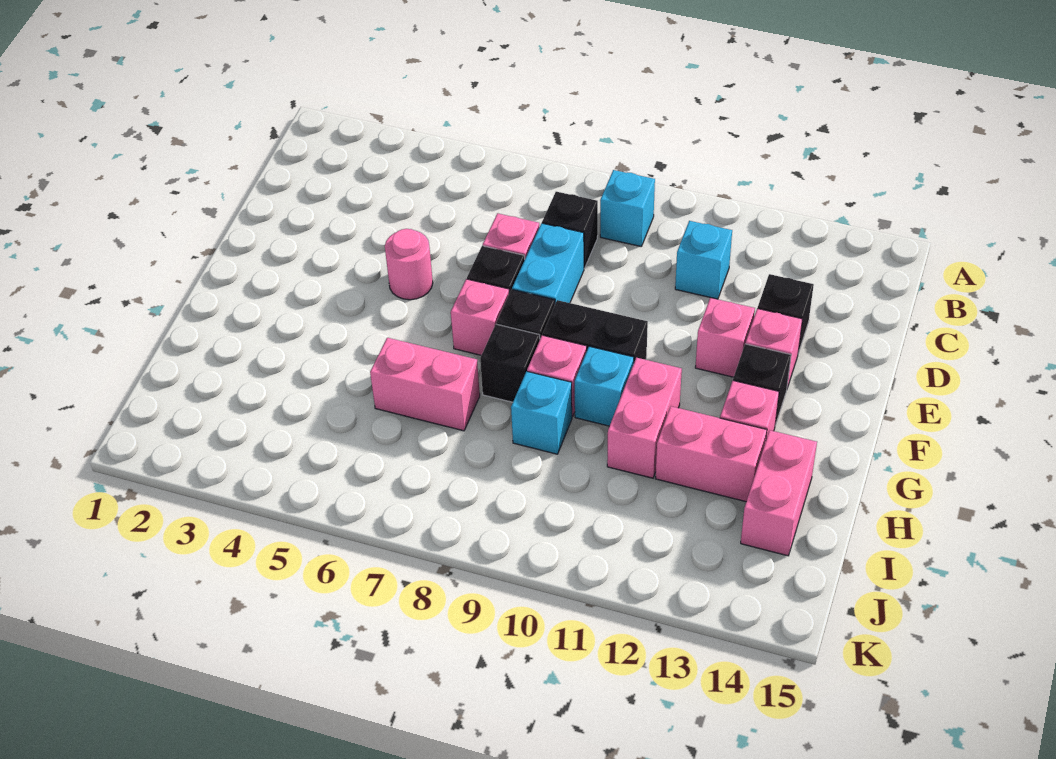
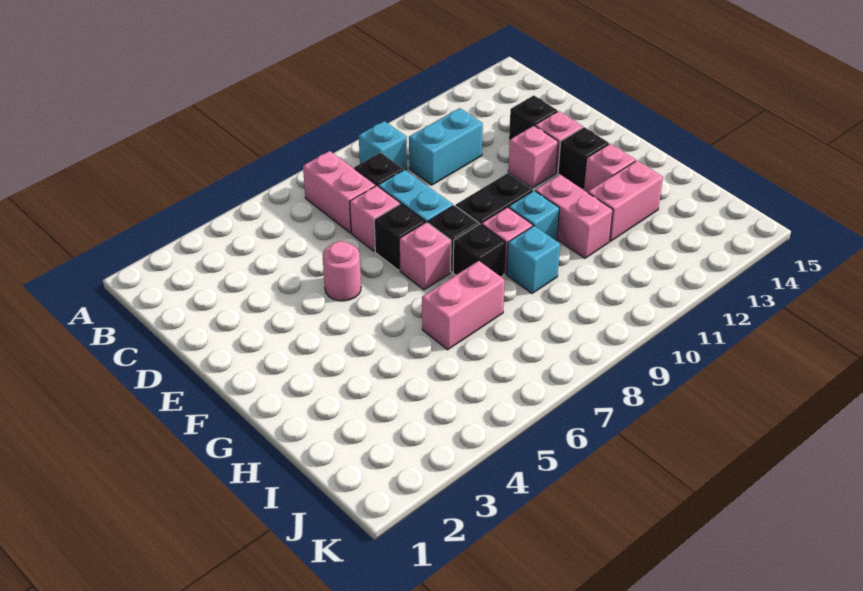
cyan brick C11 level 1 -> cyan brick C10:C11 level 1
pink brick H14:I14 level 1 -> pink brick B7:C7 level 1

